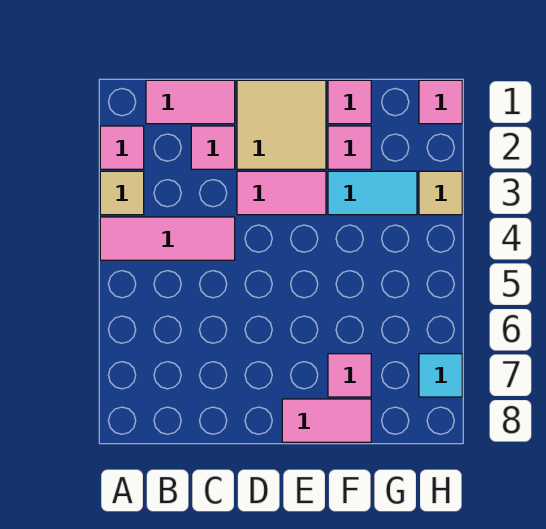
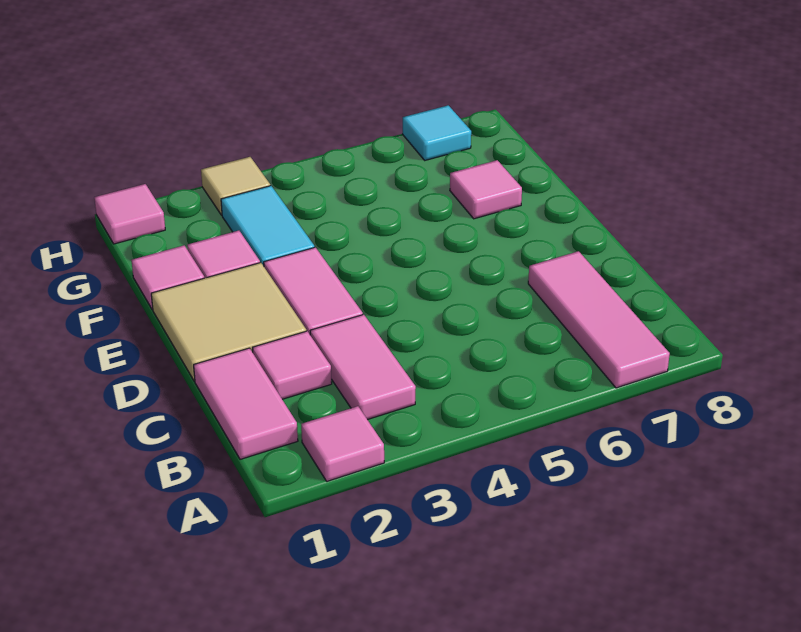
tan tile A3 level 1 -> none
pink tile A4:C4 level 1 -> pink tile A7:C7 level 1
pink tile E8:F8 level 1 -> pink tile B3:C3 level 1

